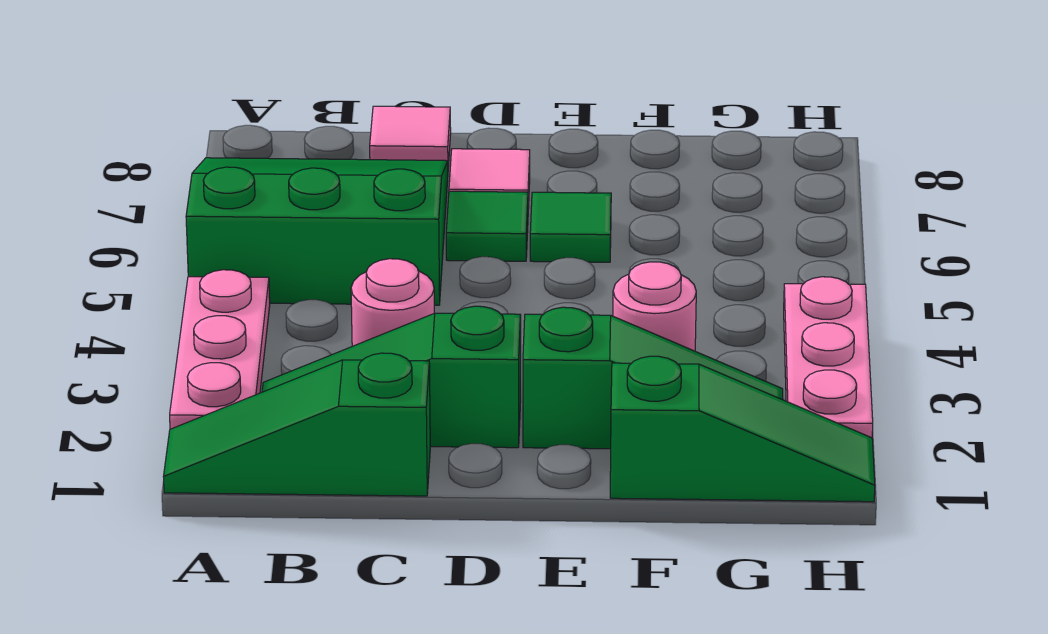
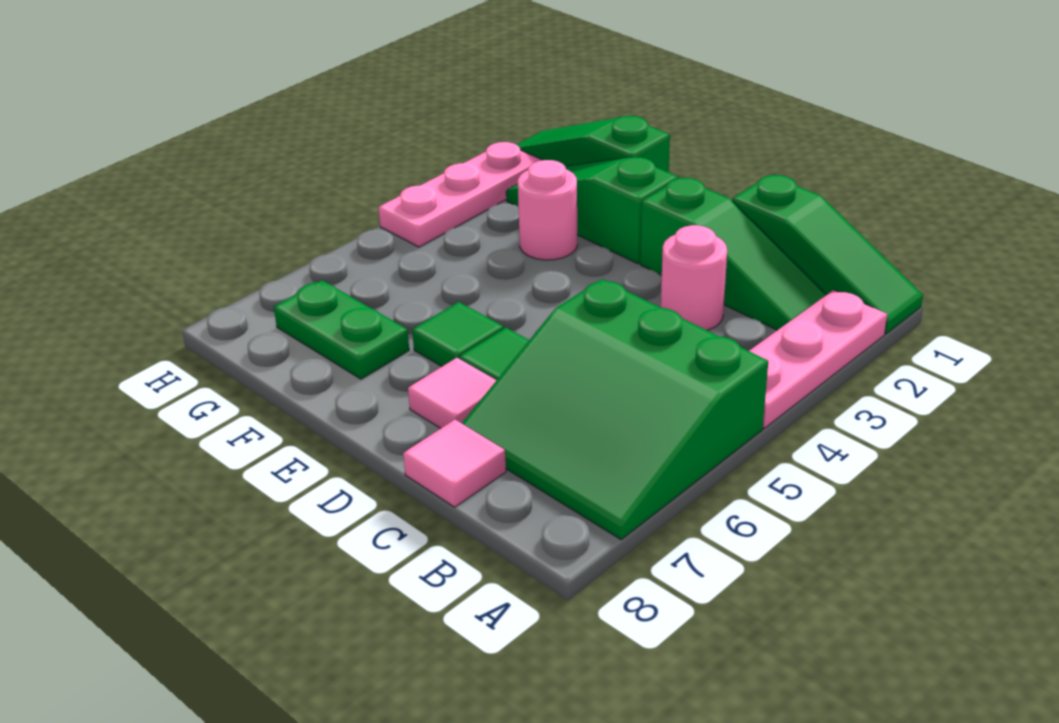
none -> green plate F7:G7 level 1

